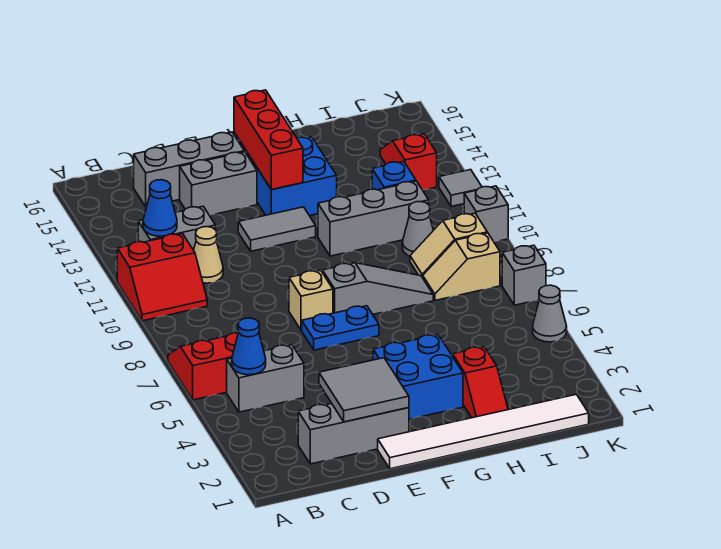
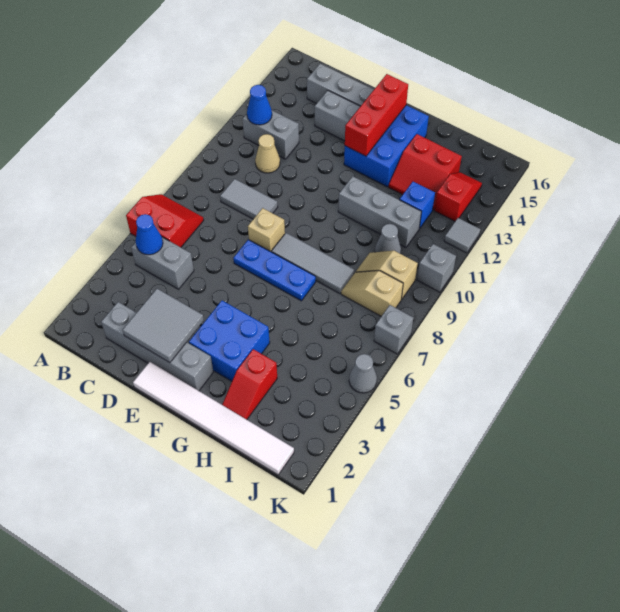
red slope A10:B11 level 1 top 11 -> red slope H13:I14 level 1 top 14
grey brick C2:E2 level 1 -> grey brick C2:F2 level 1
blue plate E7:F7 level 1 -> blue plate E7:G7 level 1
grey tile E12:F12 level 1 -> grey tile C9:D9 level 1
grey slope F8:H8 level 1 top F -> grey tile F8:H8 level 1
blue brick F13:G14 level 1 -> blue brick F13:G15 level 1

